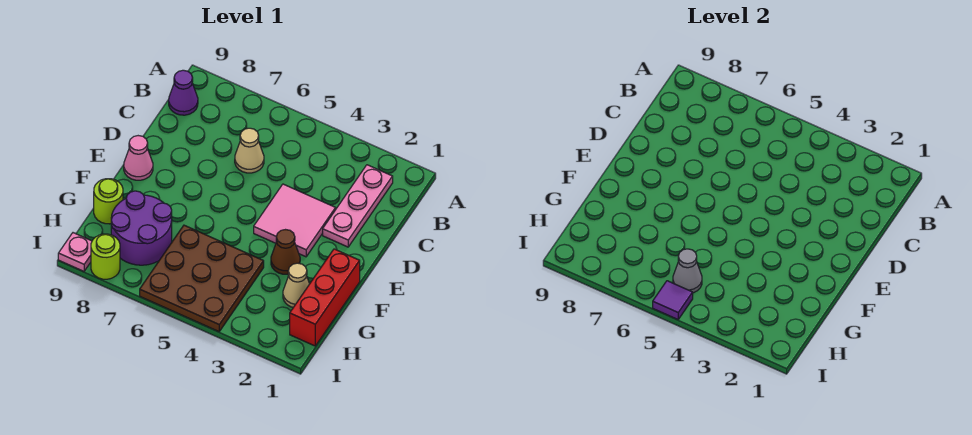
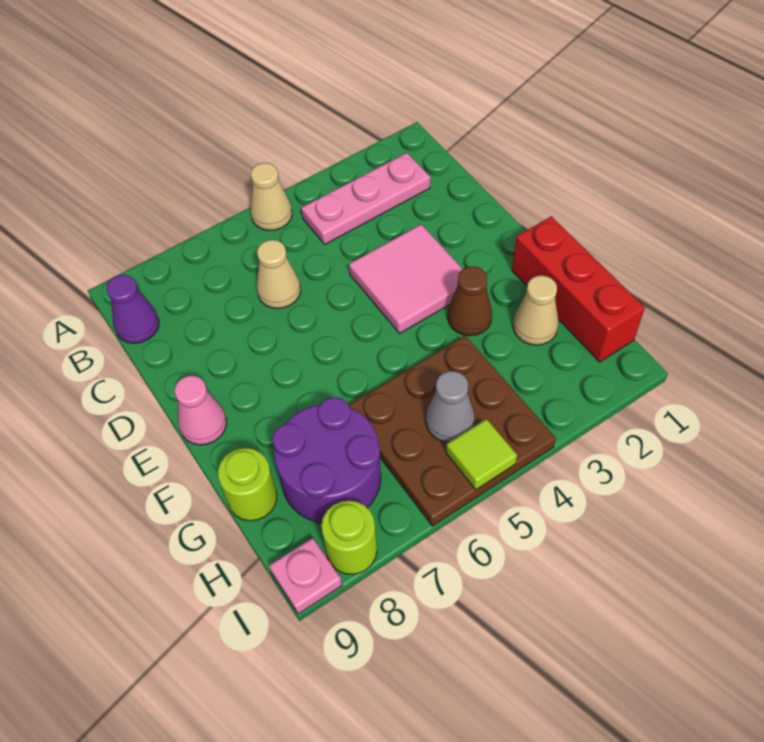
none -> tan cone A5 level 1
pink plate B2:D2 level 1 -> pink plate B2:B4 level 1
purple tile I5 level 2 -> lime tile I5 level 2

